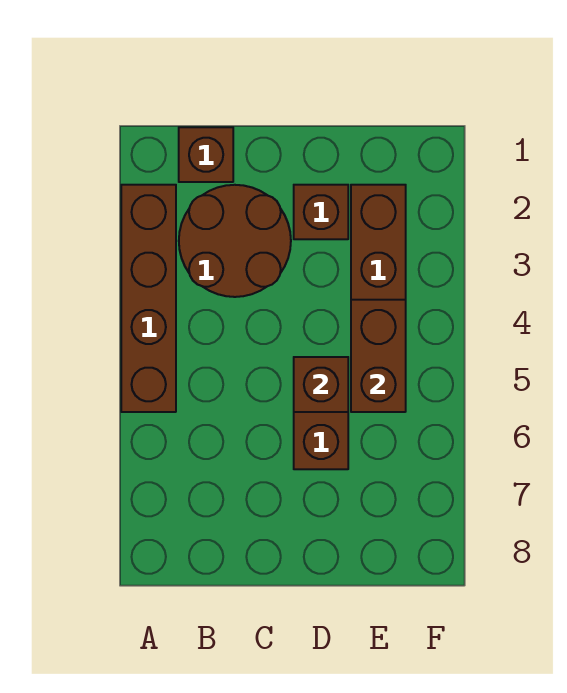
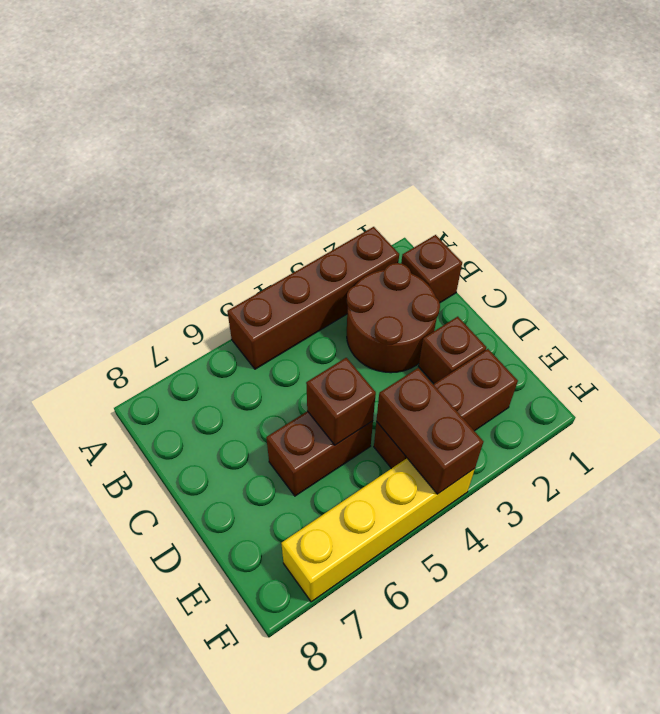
brown brick E4:E5 level 2 -> brown brick E4:F4 level 2
none -> yellow brick F4:F7 level 1

